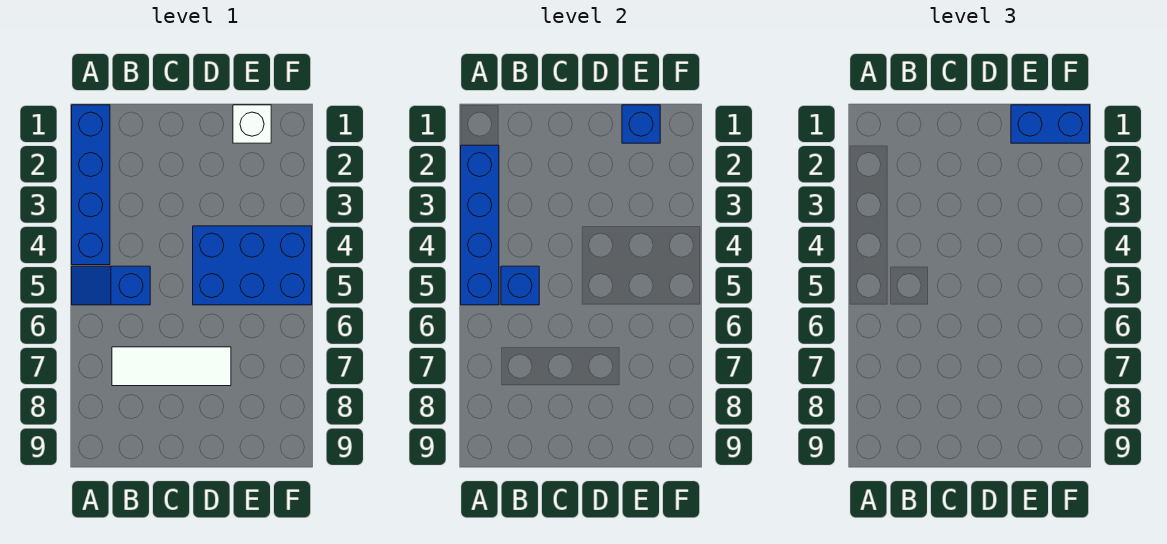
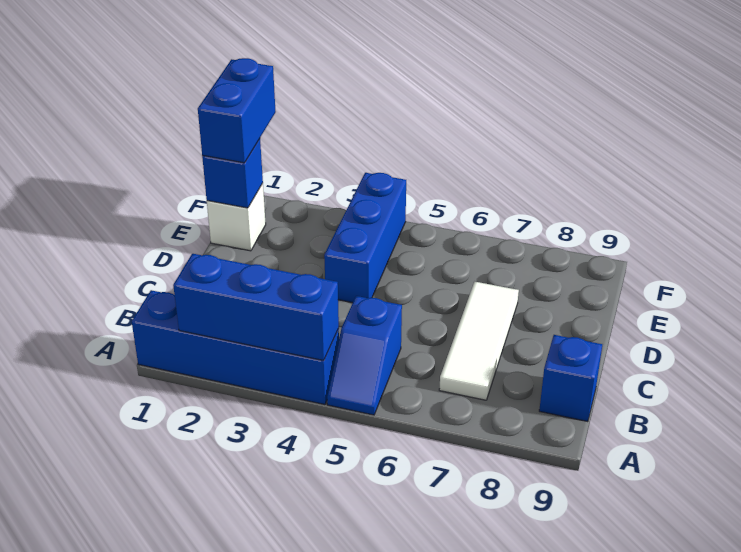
blue brick A2:A5 level 2 -> blue brick A2:A4 level 2
blue brick B5 level 2 -> blue brick B9 level 1
blue brick D4:F5 level 1 -> blue brick D4:F4 level 1

